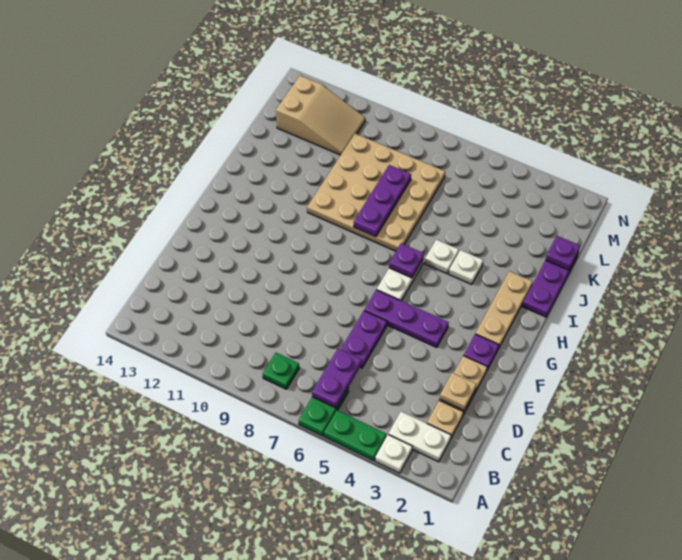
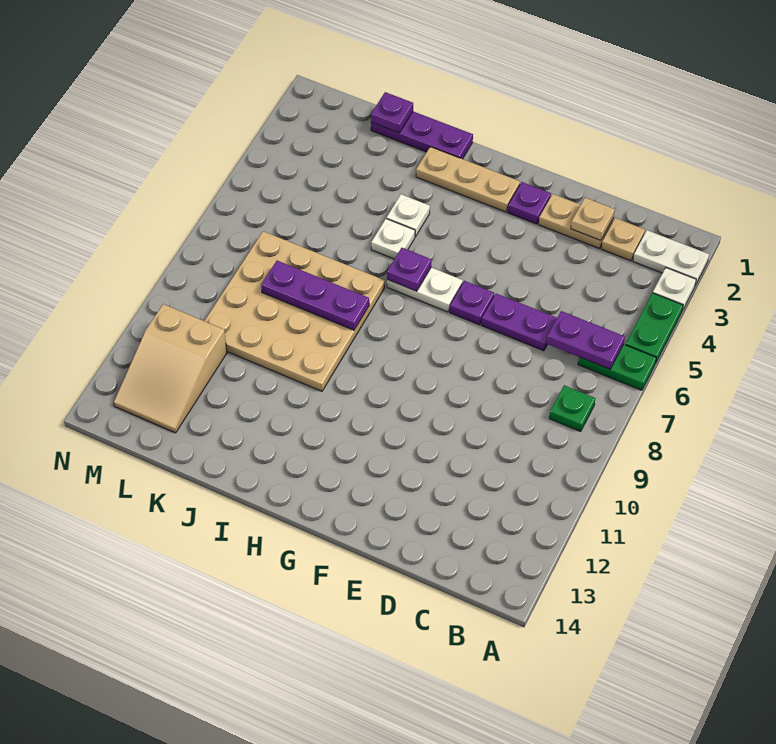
white plate B2:B3 level 1 -> white plate A2:B2 level 1
purple plate F4:F6 level 1 -> purple plate F6 level 1
tan slope L11:M13 level 1 top 13 -> tan slope L11:M13 level 1 top 11

